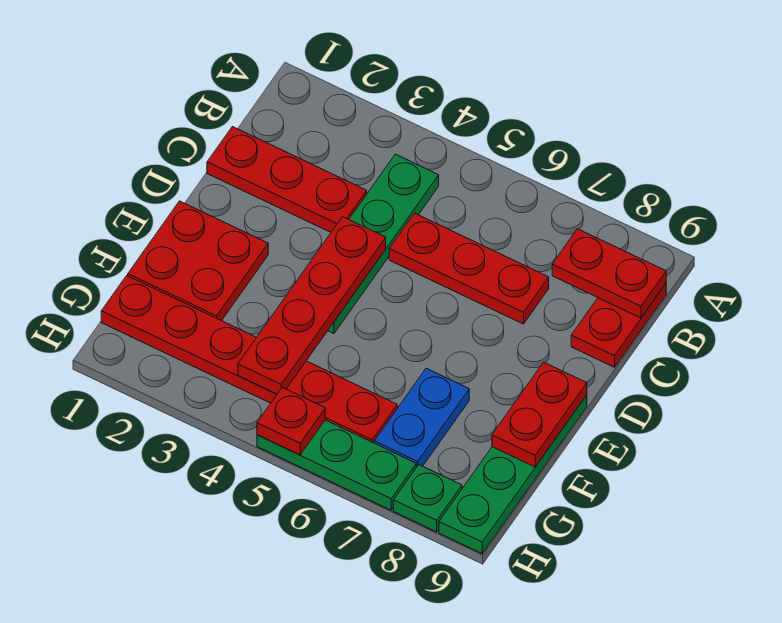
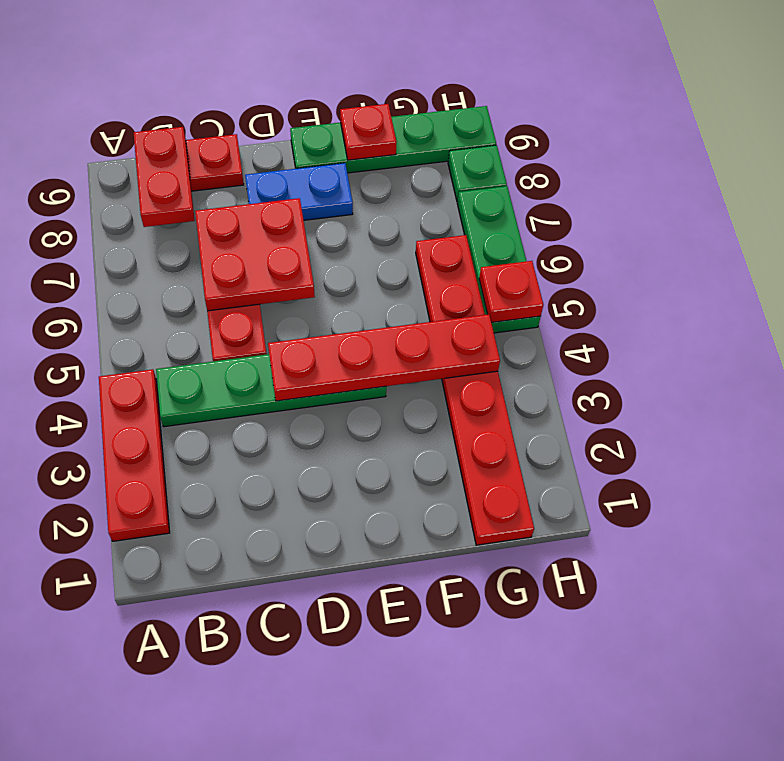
red plate C1:C3 level 1 -> red plate A2:A4 level 1
red plate E1:F2 level 1 -> red plate C6:D7 level 2
red plate E9:F9 level 2 -> red plate F9 level 2
blue plate F7:G7 level 1 -> blue plate D8:E8 level 1

